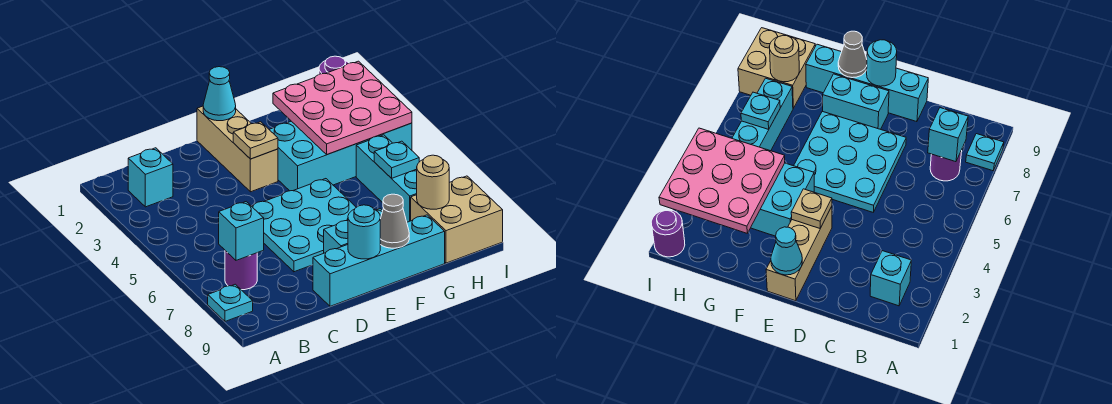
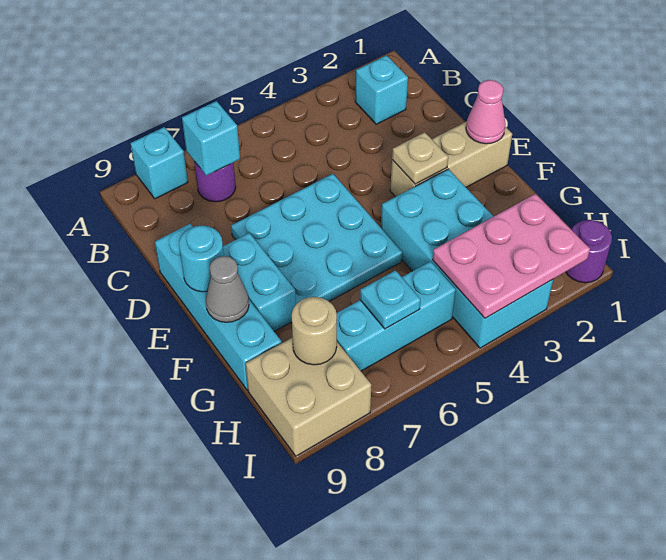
cyan plate A8 level 1 -> cyan brick A8 level 1
cyan cone E1 level 2 -> pink cone E1 level 2
pink plate G2:I4 level 2 -> pink plate H2:I4 level 2

